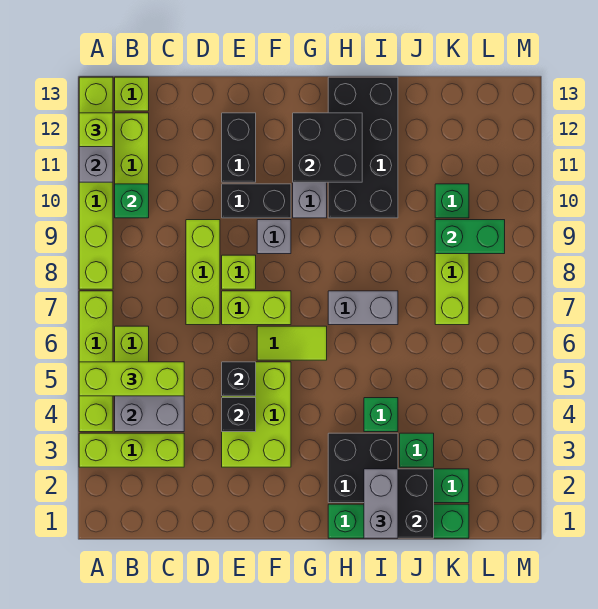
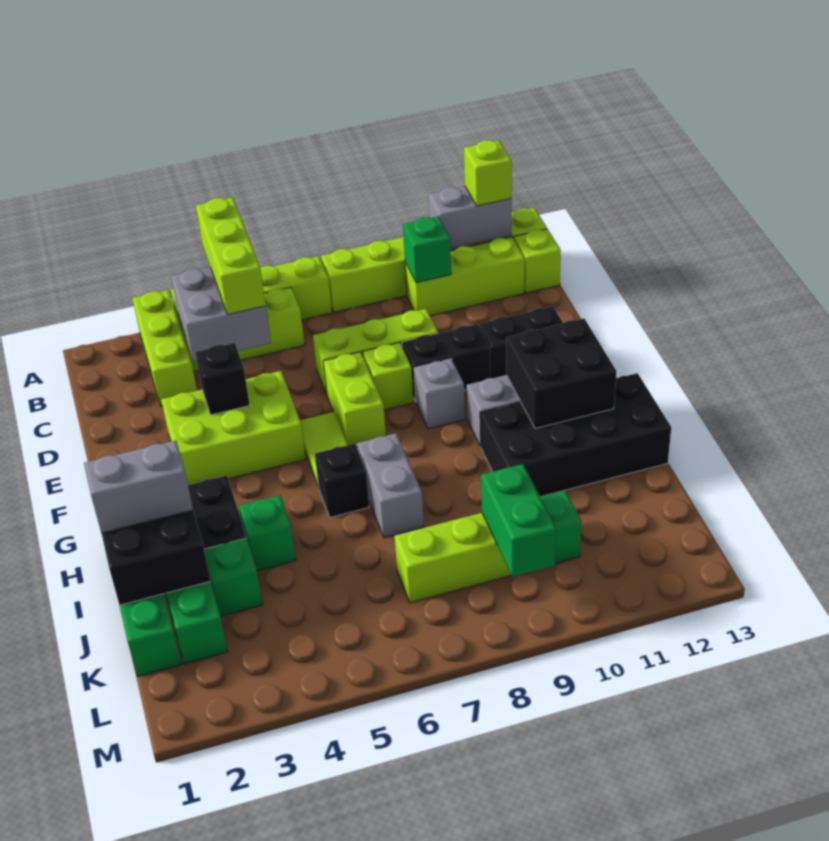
black brick E5 level 2 -> black brick H6 level 1
black brick E10:F10 level 1 -> black brick E9:E10 level 1

